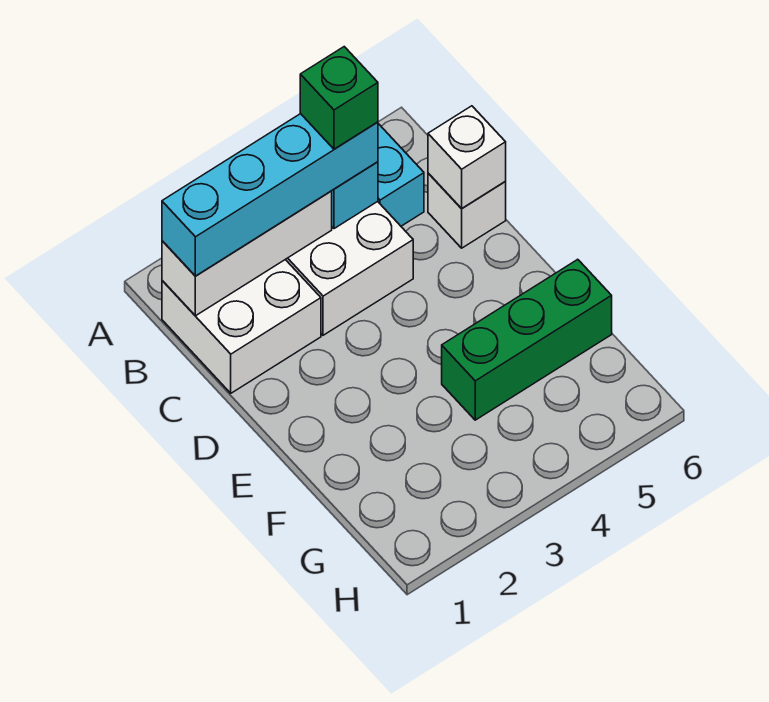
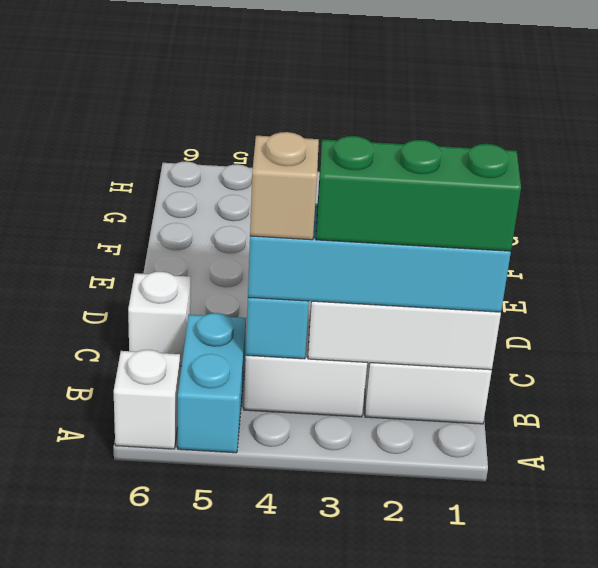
green brick B4 level 4 -> tan brick B4 level 4
white brick C6 level 2 -> white brick A6 level 1
green brick F4:F6 level 1 -> green brick B1:B3 level 4

